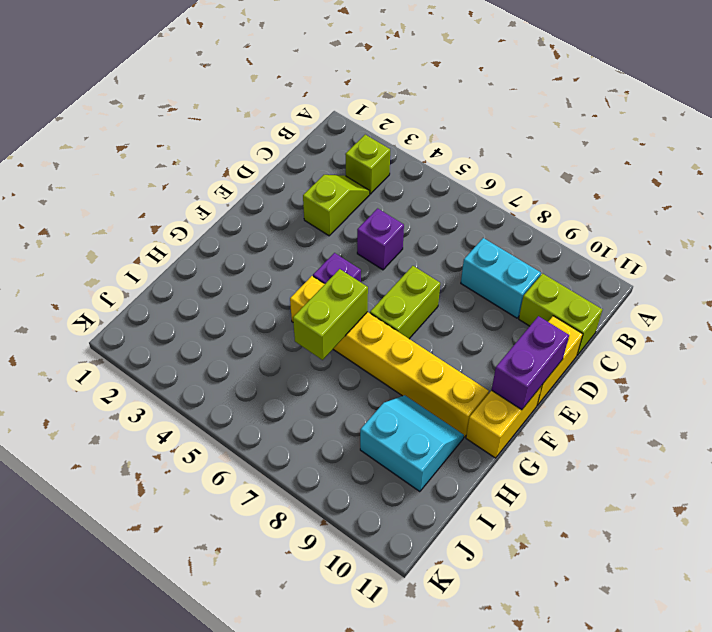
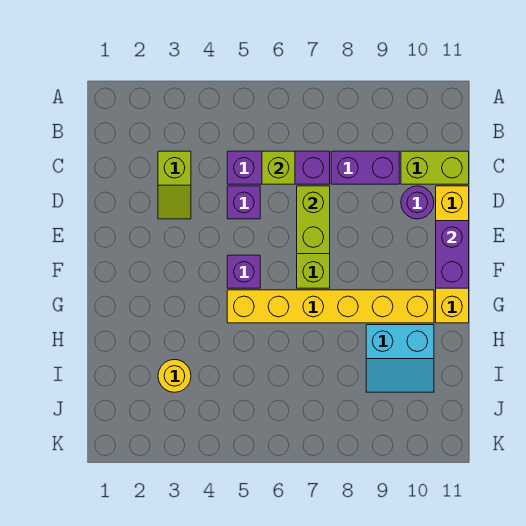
lime brick B3 level 1 -> lime brick C6 level 2
lime slope C3:D3 level 1 top D -> lime slope C3:D3 level 1 top C
none -> purple brick C5:C7 level 1
cyan brick C8:C9 level 1 -> purple brick C8:C9 level 1
none -> purple round brick D10 level 1
lime brick G6:H6 level 2 -> lime brick D7:E7 level 2
cyan slope H9:I10 level 1 top I -> cyan slope H9:I10 level 1 top H
none -> yellow round brick I3 level 1

